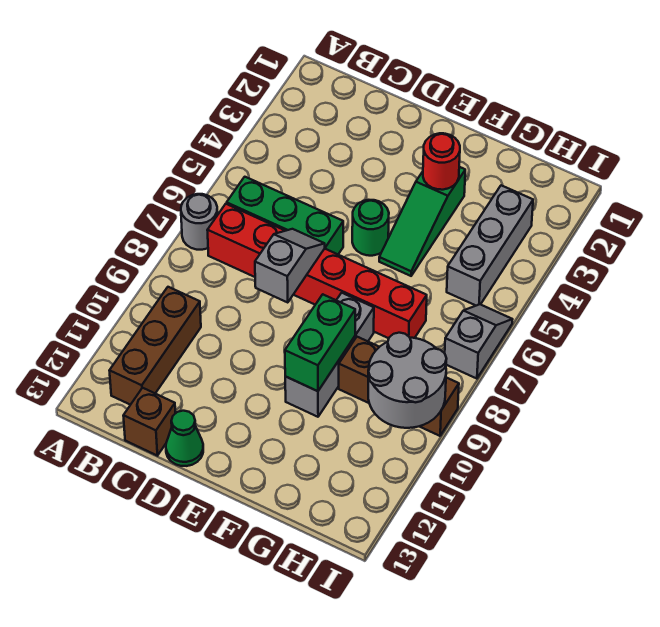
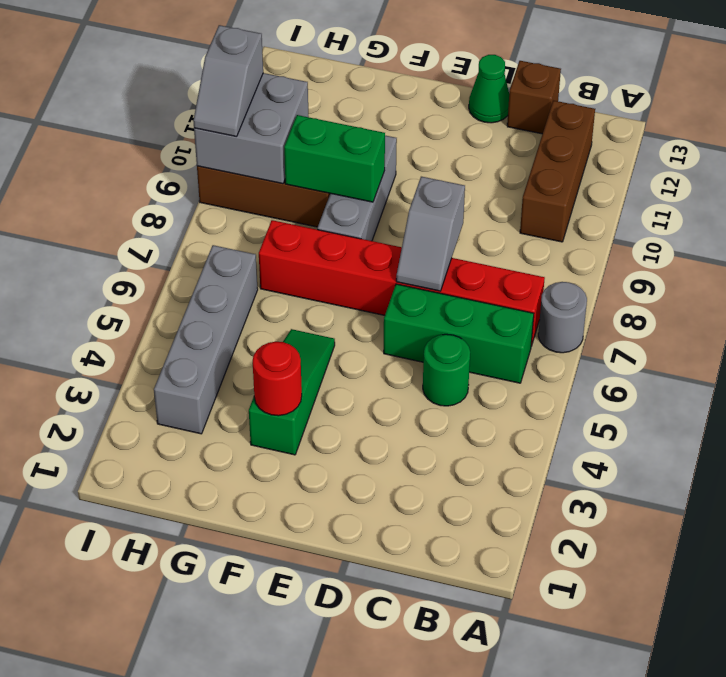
green round brick E5 level 1 -> green round brick C5 level 1
green brick F9:F10 level 2 -> green brick F9:G9 level 2
grey brick H3:H5 level 1 -> grey brick H3:H6 level 1
grey round brick H9:I10 level 2 -> grey brick H9:I10 level 2
grey slope I6:I7 level 1 top 7 -> grey slope I9:I10 level 3 top 10

